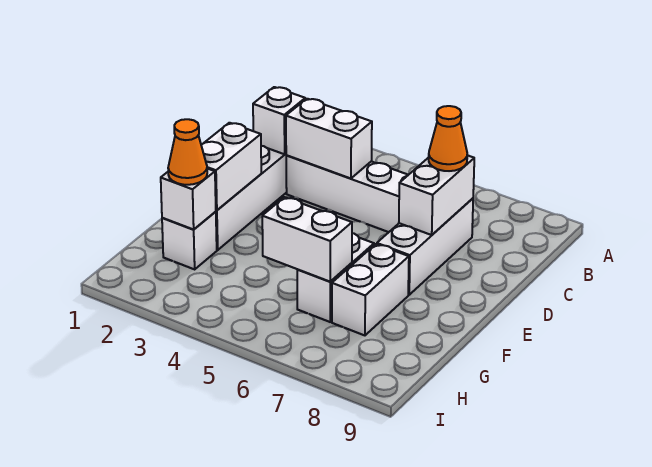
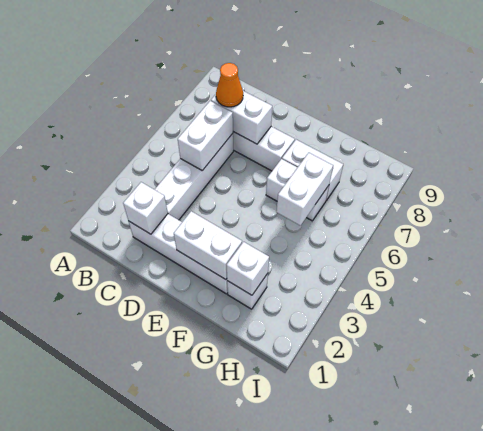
white brick C3:C4 level 2 -> white brick C5:C6 level 2
orange cone G2 level 3 -> none

